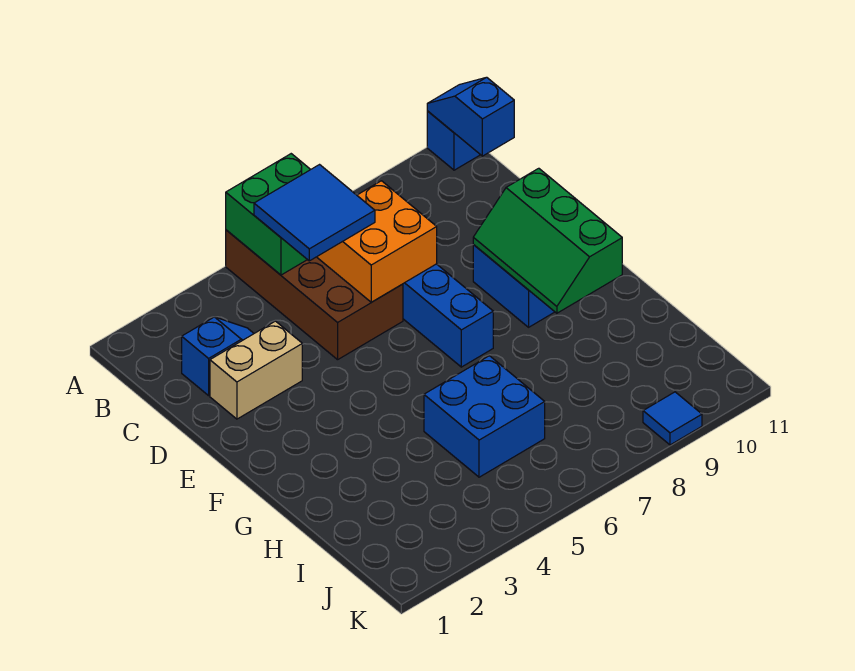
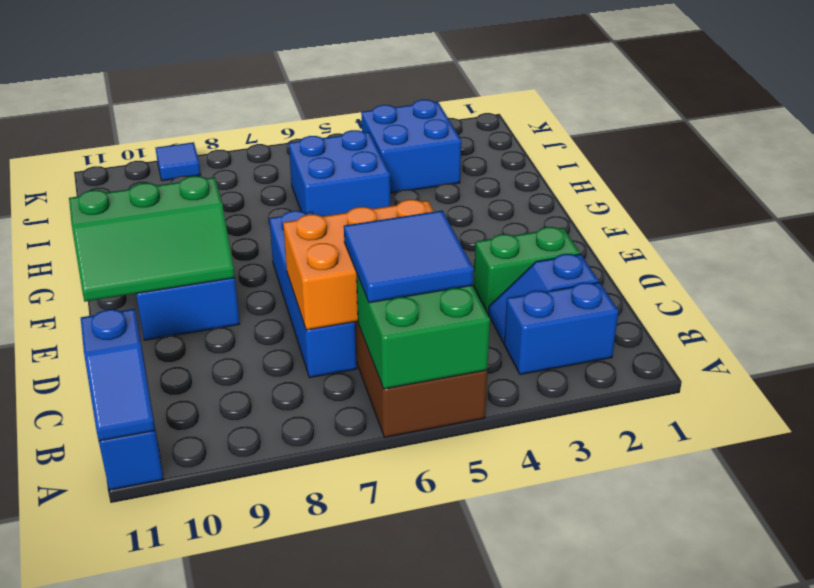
none -> blue brick B2:B3 level 1
orange brick C6:D7 level 2 -> orange brick C5:D7 level 2
tan brick D2:D3 level 1 -> green brick D2:D3 level 1
green slope E9:G10 level 2 top 10 -> green slope E9:F11 level 2 top F
none -> blue brick I3:J4 level 1

